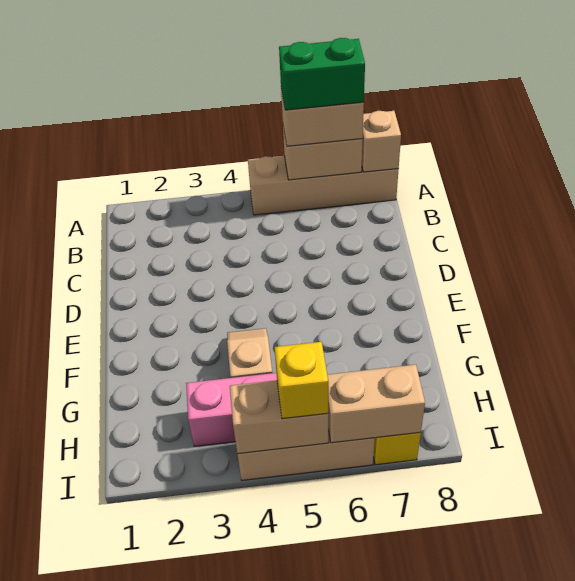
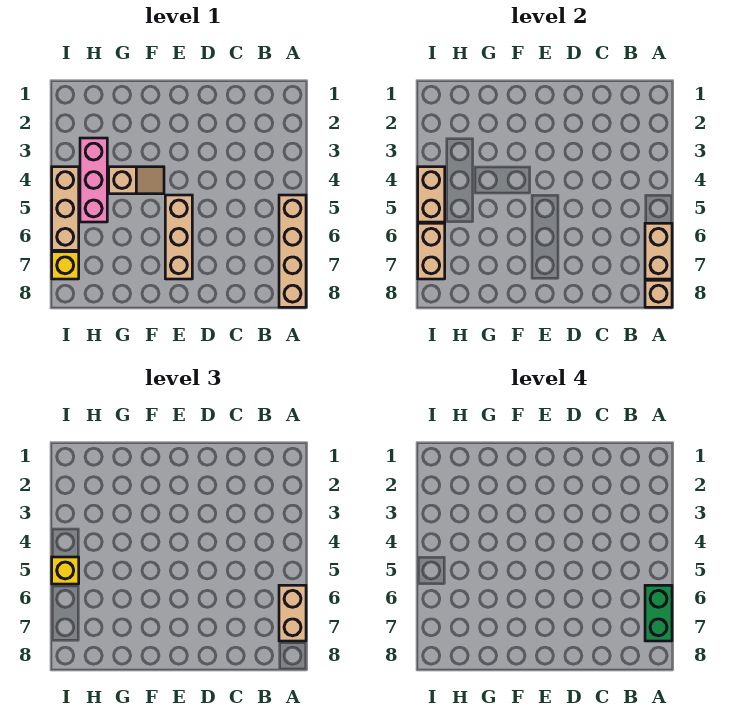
none -> tan brick E5:E7 level 1

